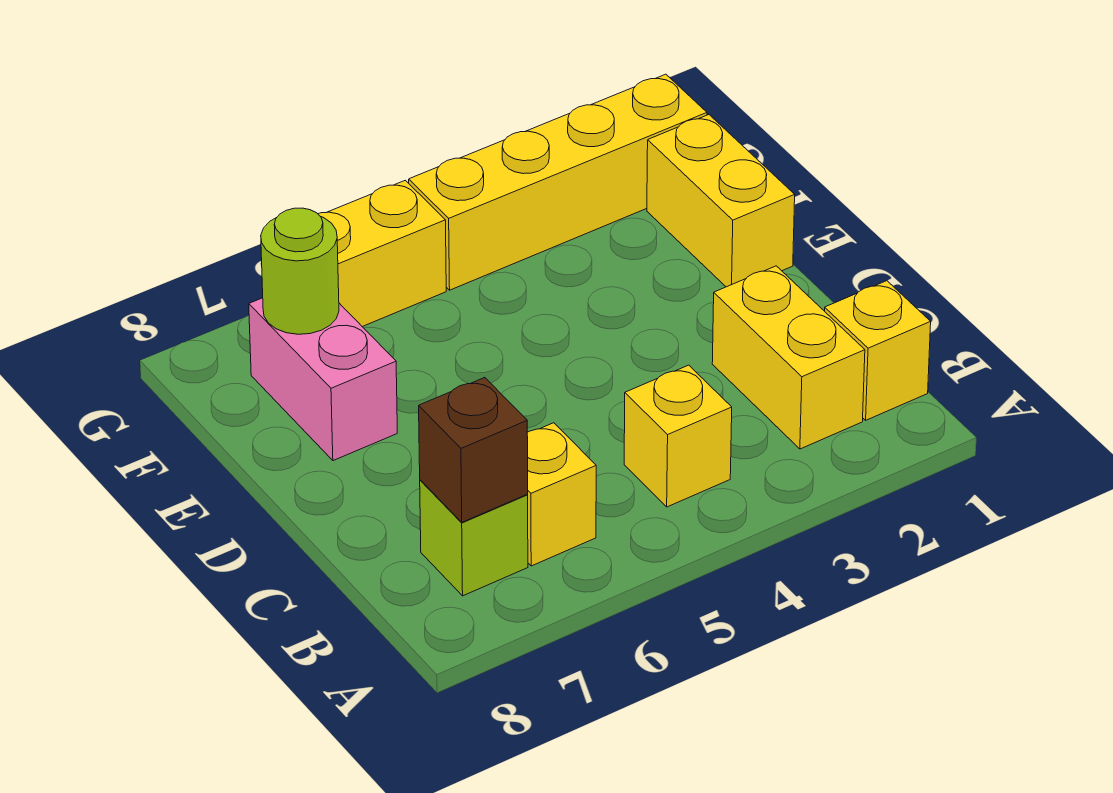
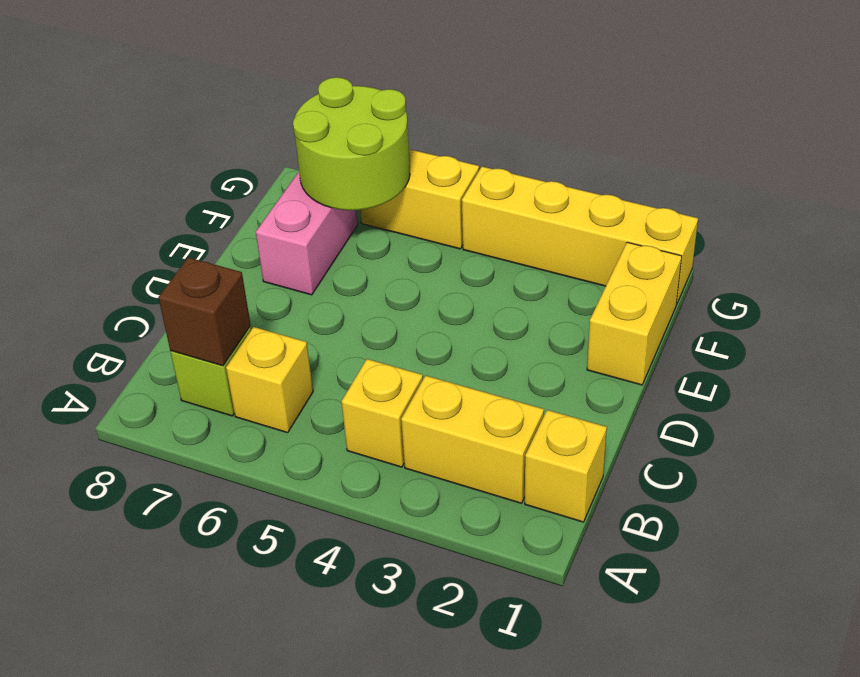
yellow brick B2:C2 level 1 -> yellow brick B2:B3 level 1
lime round brick F7 level 2 -> lime round brick F6:G7 level 2

